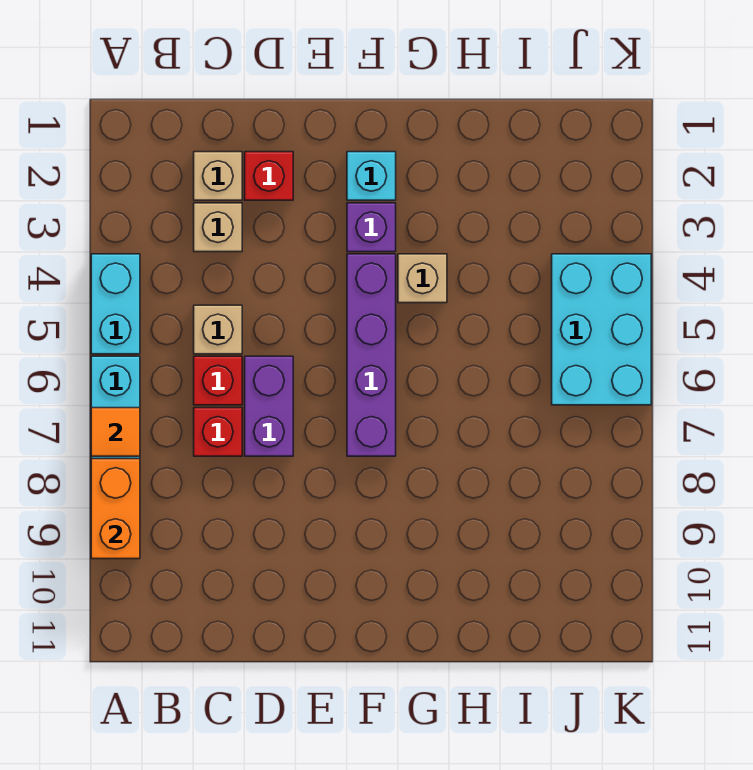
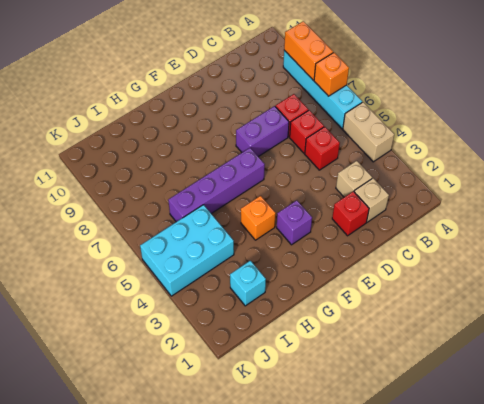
cyan brick A4:A5 level 1 -> tan brick A4:A5 level 1
orange tile A7 level 2 -> orange brick A7 level 2
tan brick C5 level 1 -> red brick C5 level 1
purple brick D6:D7 level 1 -> purple brick D7:E7 level 1
cyan brick F2 level 1 -> cyan brick I2 level 1
purple brick F4:F7 level 1 -> purple brick F6:I6 level 1
tan brick G4 level 1 -> orange brick G4 level 1
cyan brick J4:K6 level 1 -> cyan brick I4:K5 level 1

